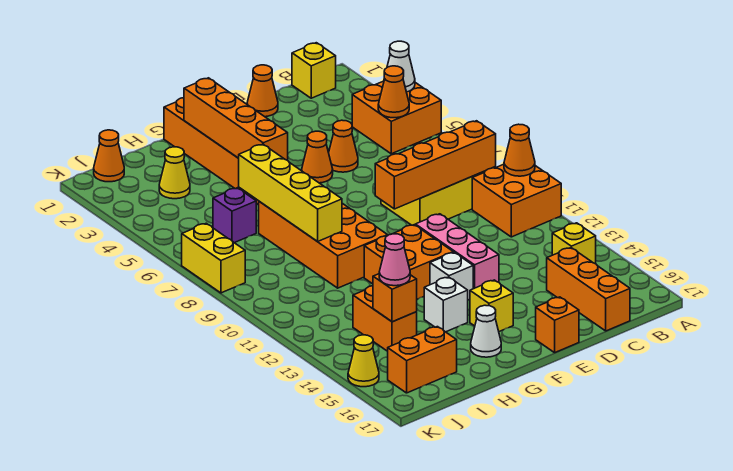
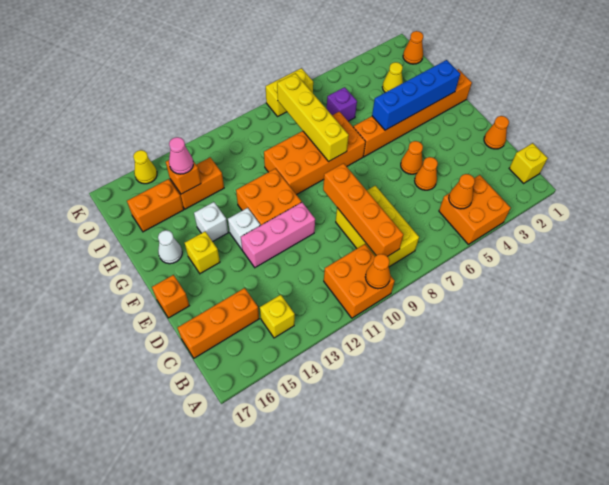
white cone A4 level 2 -> none
orange brick G2:G5 level 2 -> blue brick G2:G5 level 2
yellow brick H6:H9 level 2 -> yellow brick G8:J8 level 2
orange brick I16:J16 level 1 -> orange brick I15:I16 level 1

